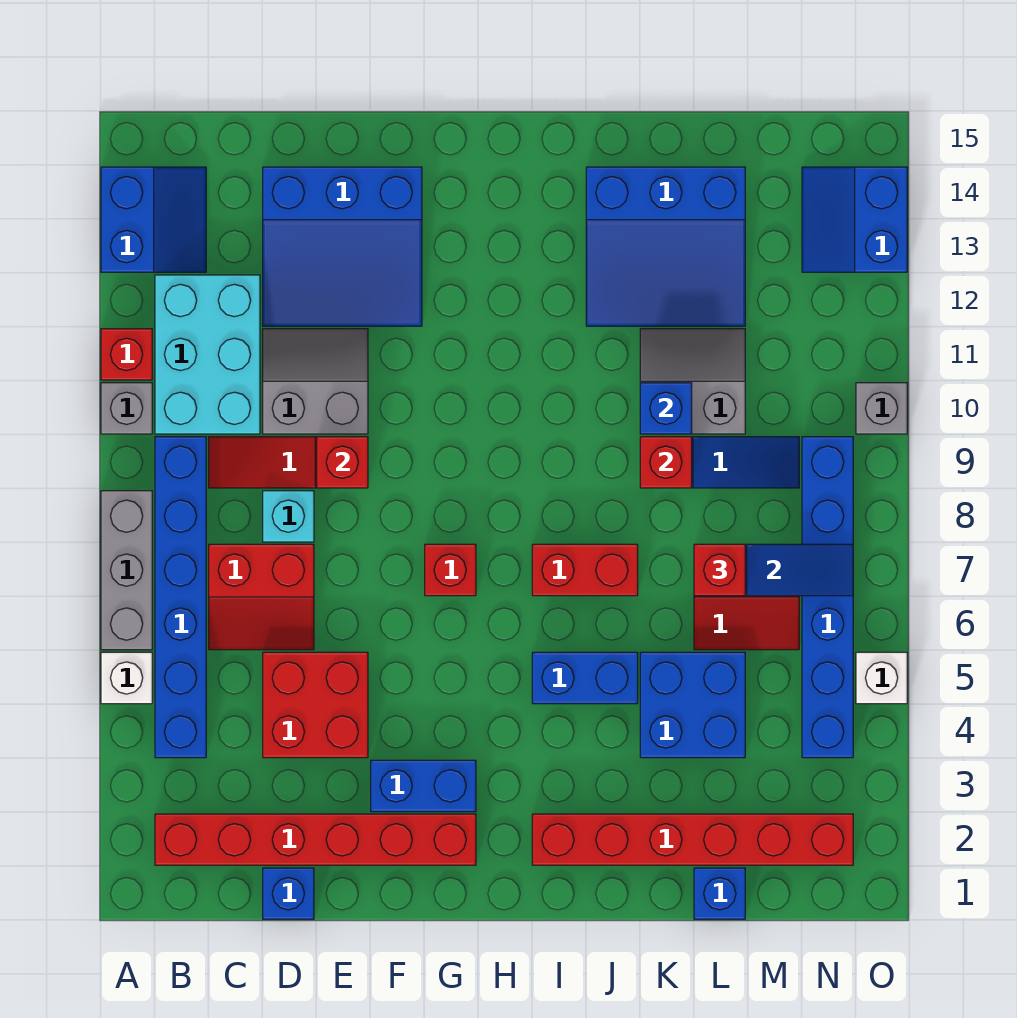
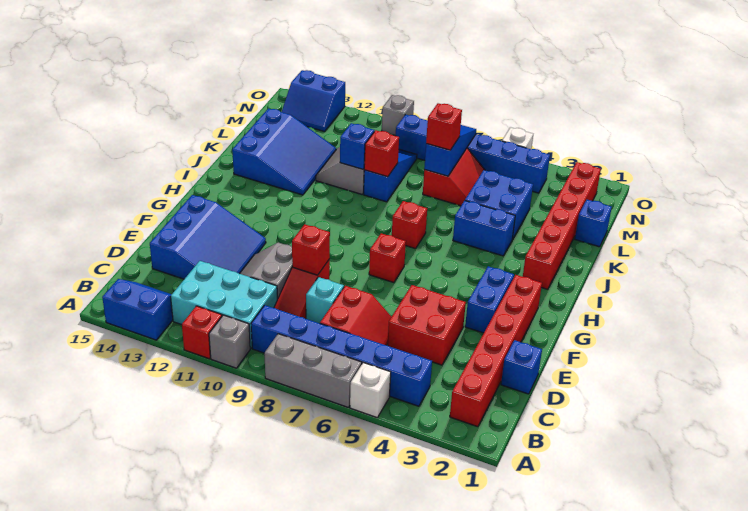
blue brick I5:J5 level 1 -> blue brick J4:J5 level 1
red brick I7:J7 level 1 -> red brick I7 level 1

